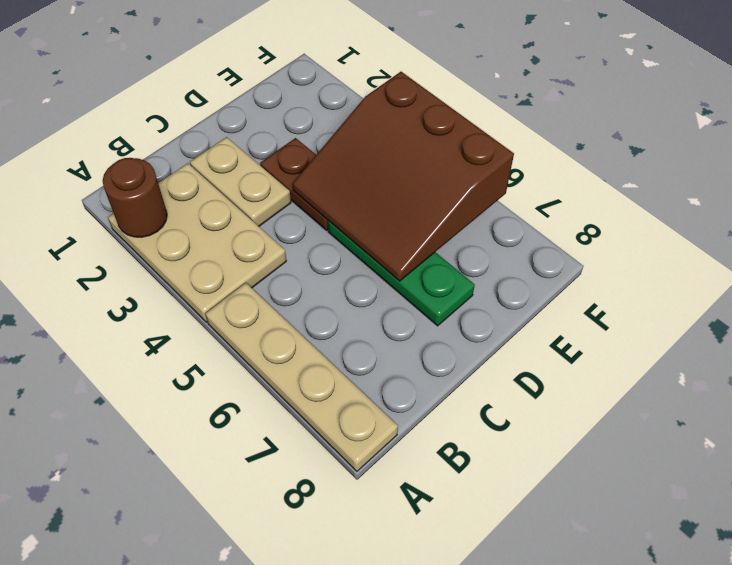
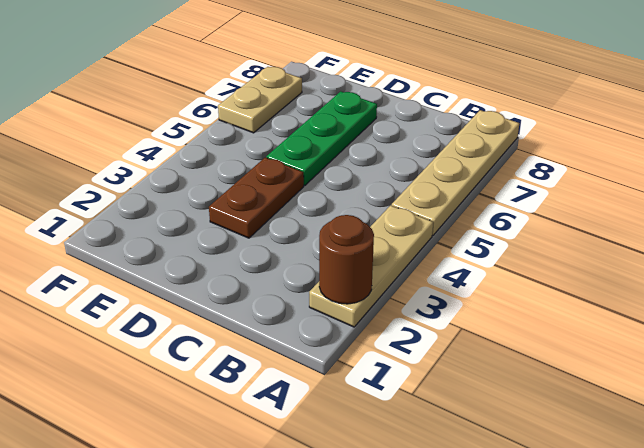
tan plate A2:B4 level 1 -> tan plate A2:A4 level 1
tan plate C2:C3 level 1 -> tan plate F6:F7 level 1
brown slope D4:F6 level 2 top F -> none

